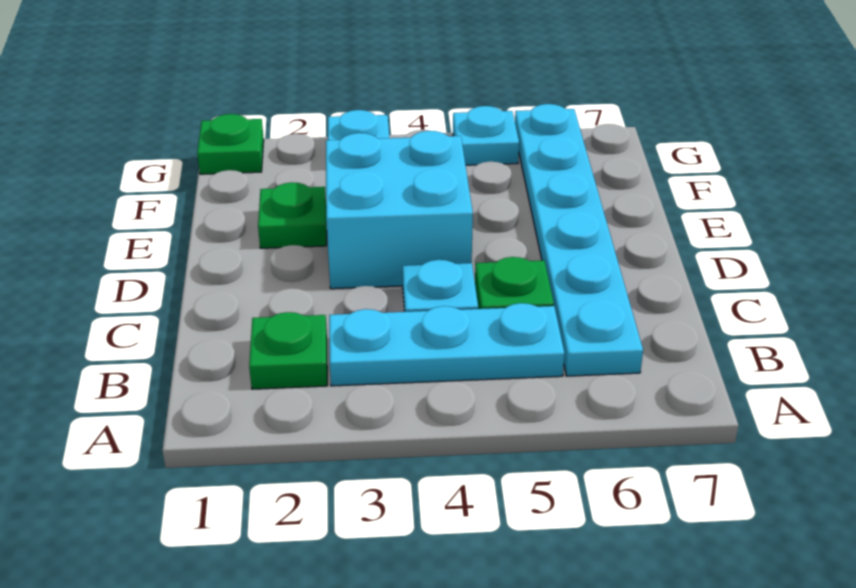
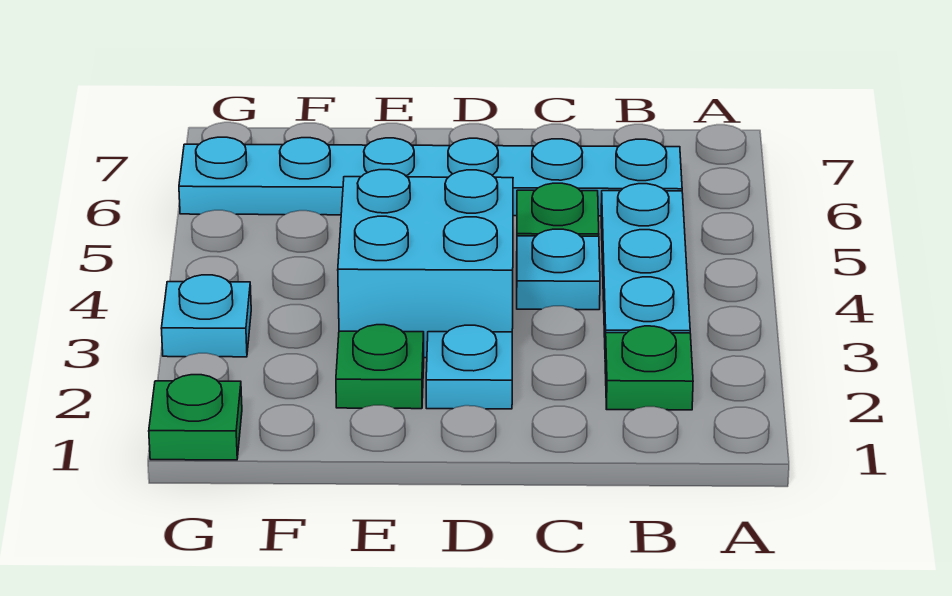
cyan plate G5 level 1 -> cyan plate D2 level 1

